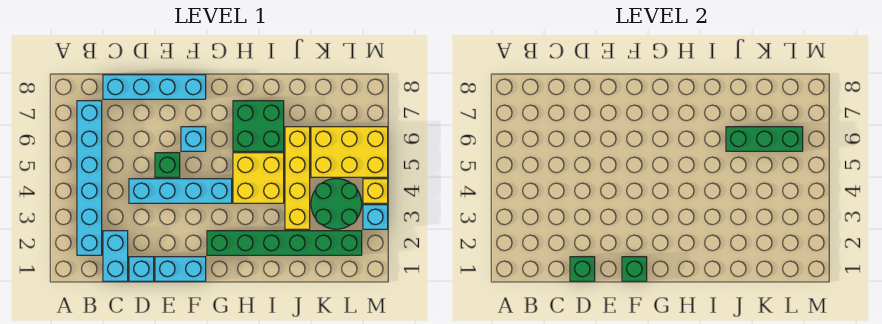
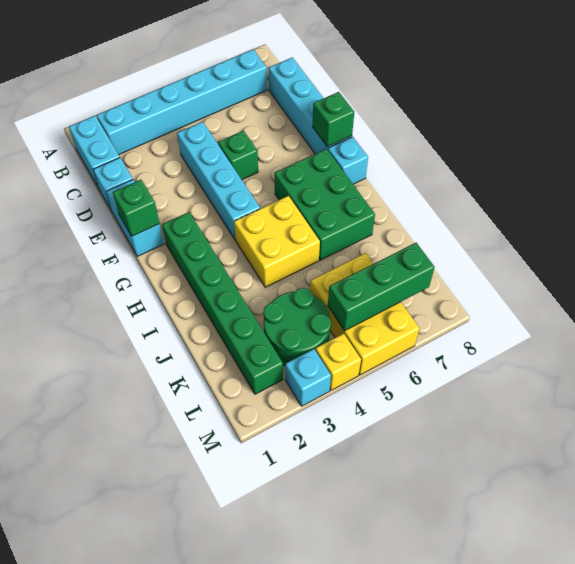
cyan brick C1:C2 level 1 -> cyan brick B1:C1 level 1
green brick D1 level 2 -> green brick F8 level 2
cyan brick F6 level 1 -> cyan brick G8 level 1
green brick H6:I7 level 1 -> green brick G6:I7 level 1
yellow brick J3:J6 level 1 -> none
green brick J6:L6 level 2 -> green brick L5:L7 level 2

